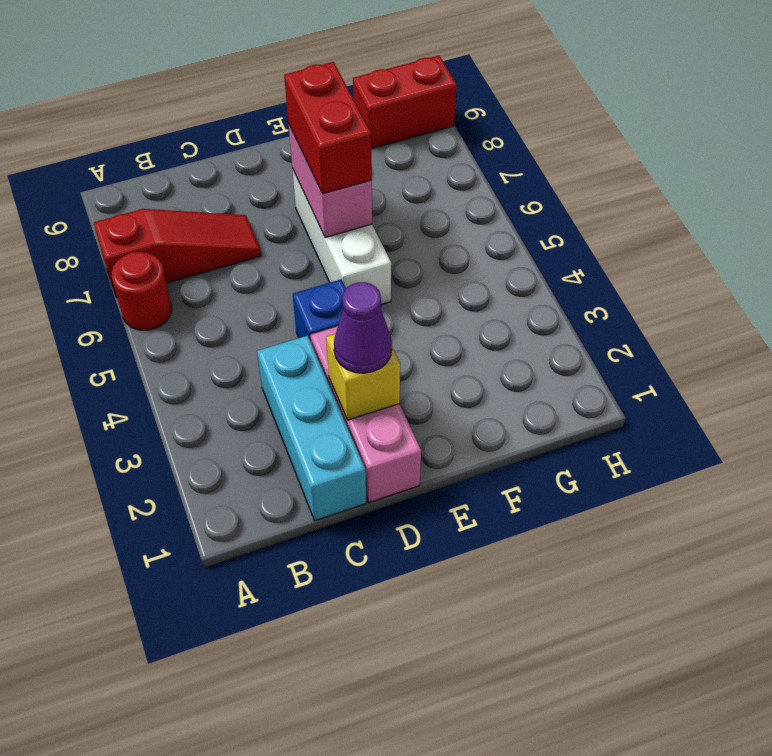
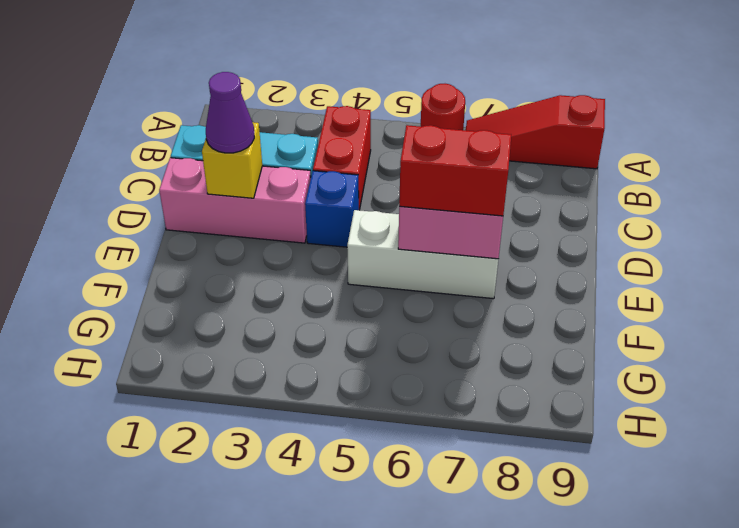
red slope A7:C7 level 1 top A -> red slope A7:A9 level 1 top 9
red brick G9:H9 level 1 -> red brick B4:C4 level 1

